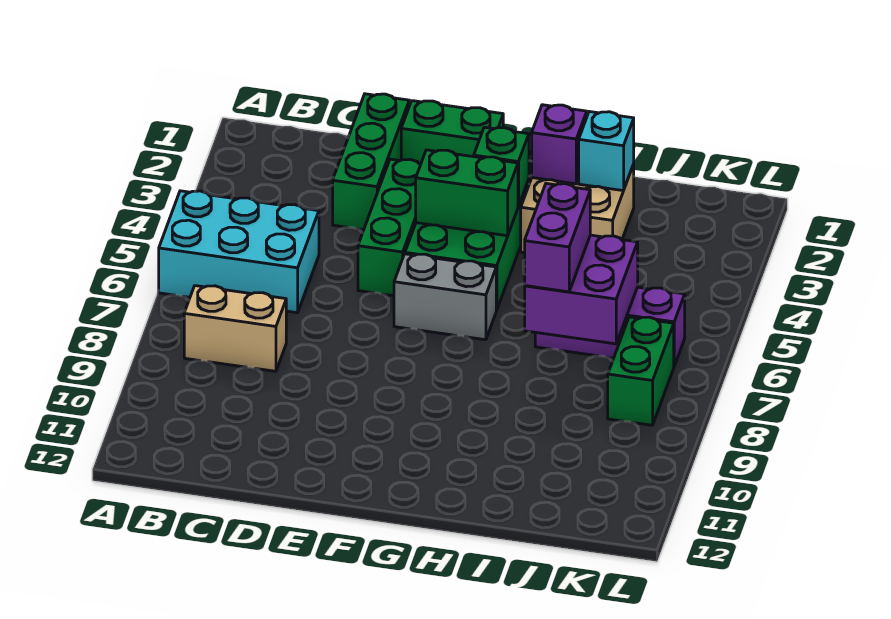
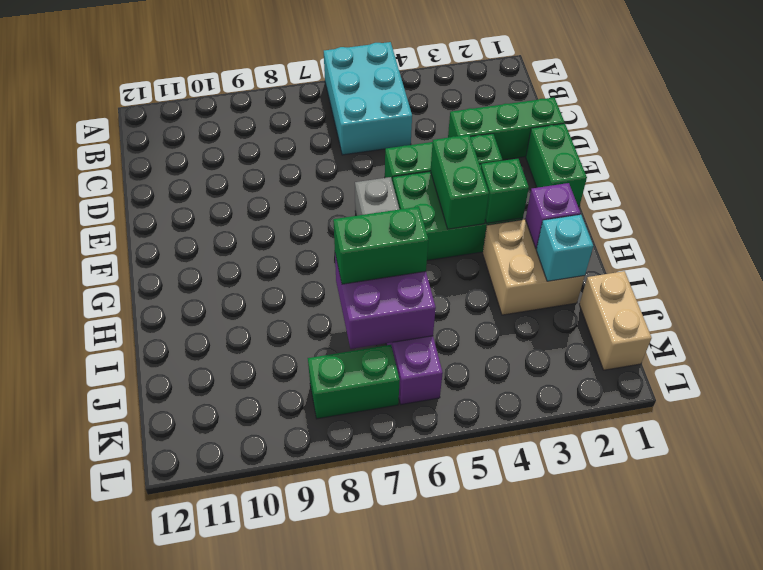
tan brick B8:C8 level 1 -> tan brick J1:K1 level 1
purple brick I6:I7 level 3 -> green brick I6:I7 level 3

